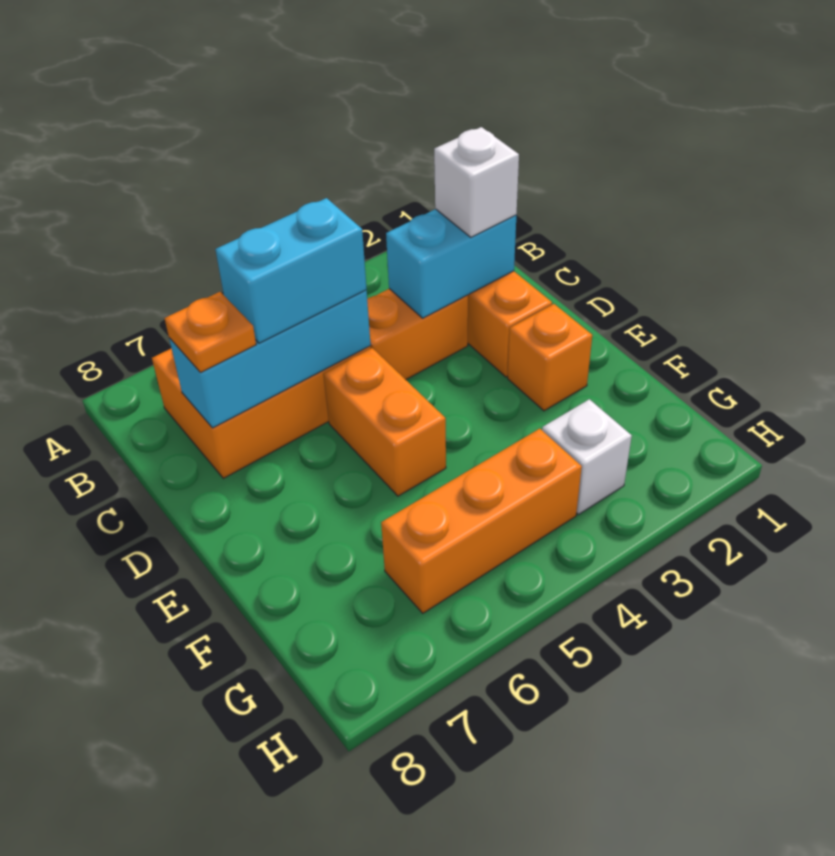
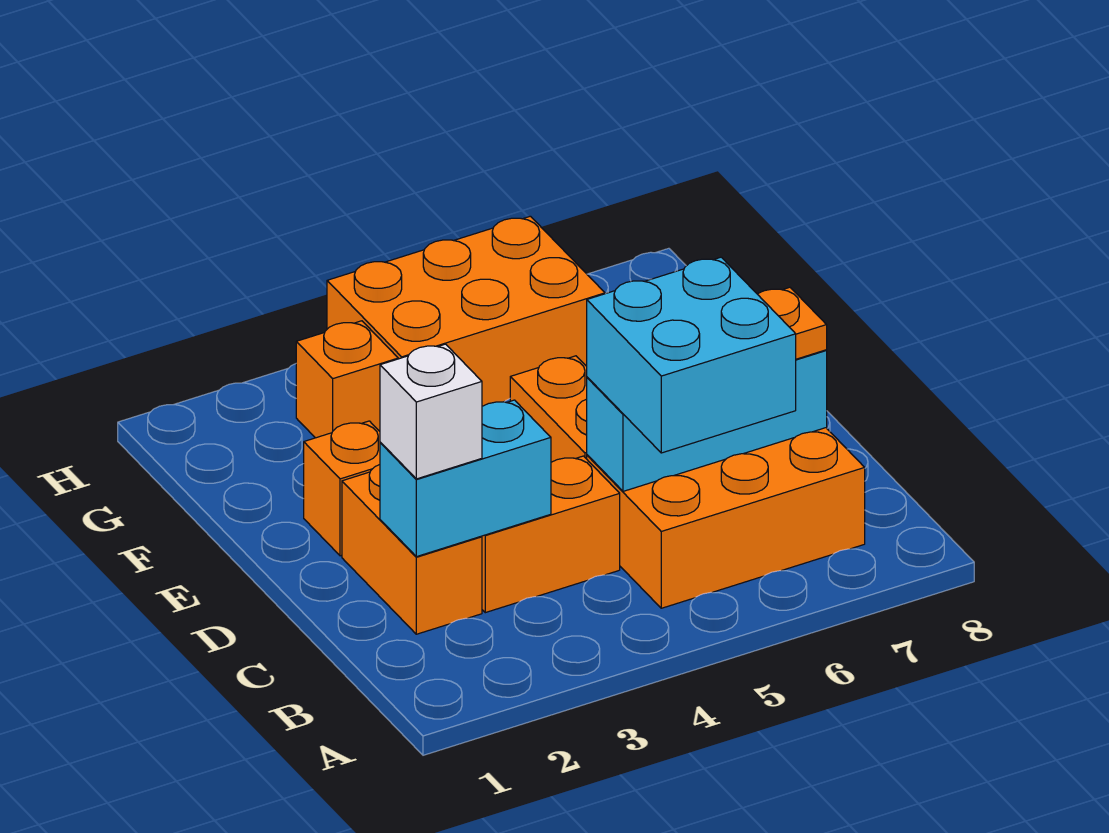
cyan brick C5:C6 level 3 -> cyan brick B5:C6 level 3
white brick G3 level 1 -> orange brick G3 level 1
orange brick G4:G6 level 1 -> orange brick G4:H6 level 1

